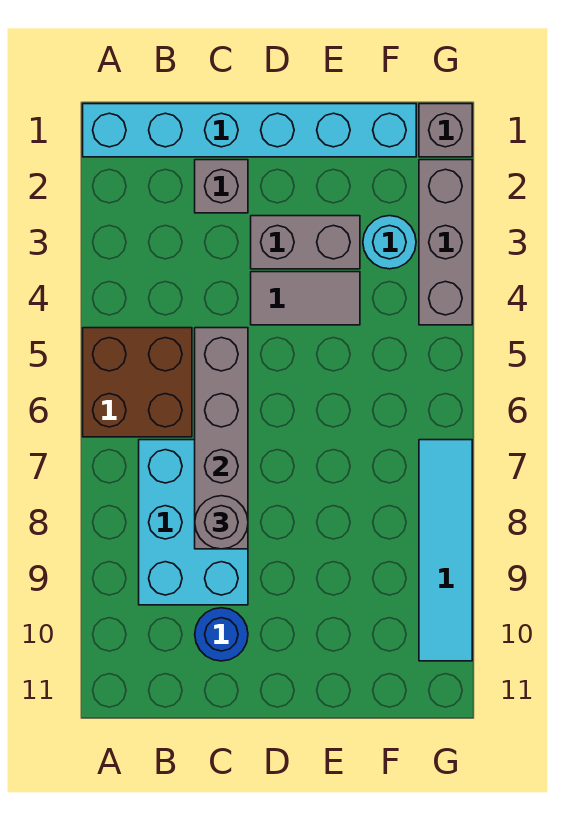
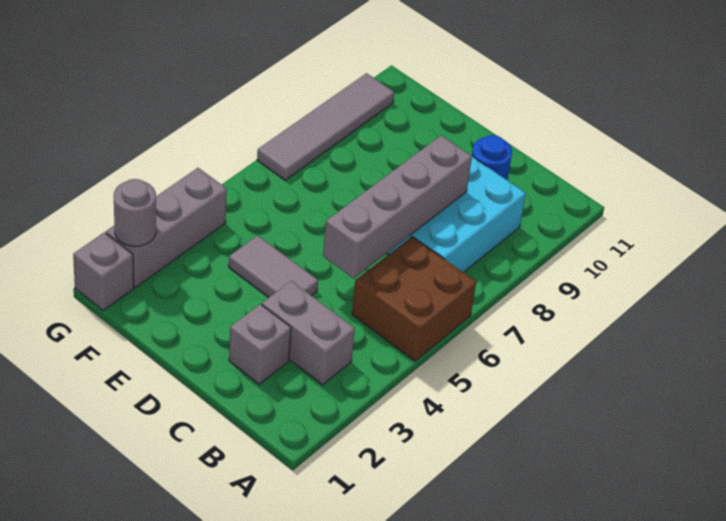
cyan brick A1:F1 level 1 -> none
grey round brick C8 level 3 -> grey round brick G2 level 2
grey brick D3:E3 level 1 -> grey brick B3:C3 level 1
cyan round brick F3 level 1 -> none
cyan tile G7:G10 level 1 -> grey tile G7:G10 level 1

